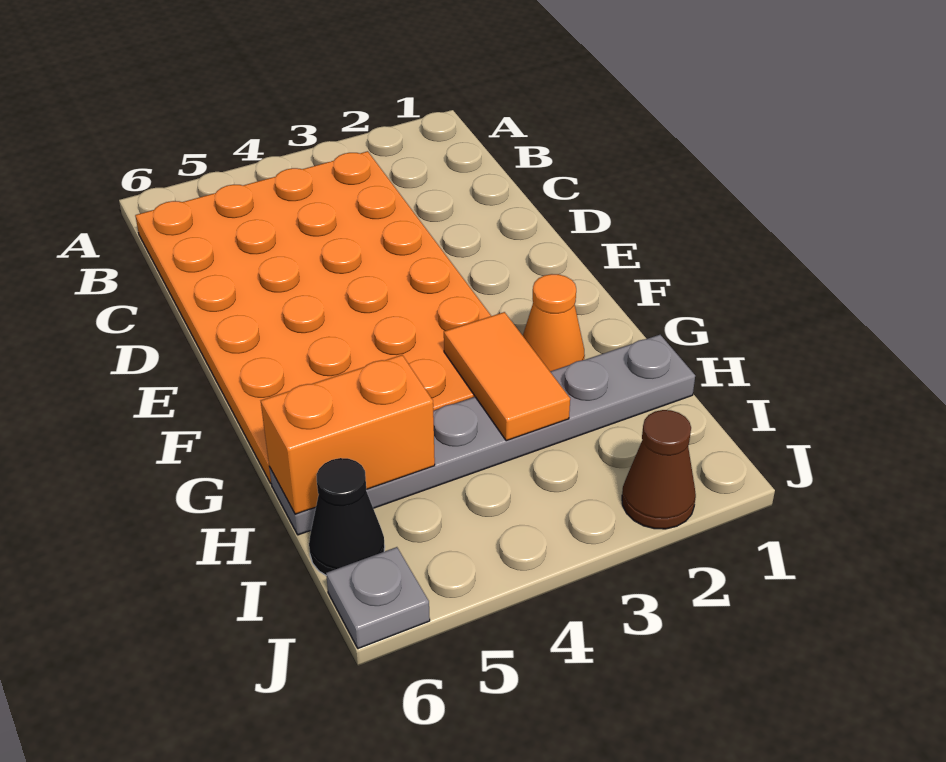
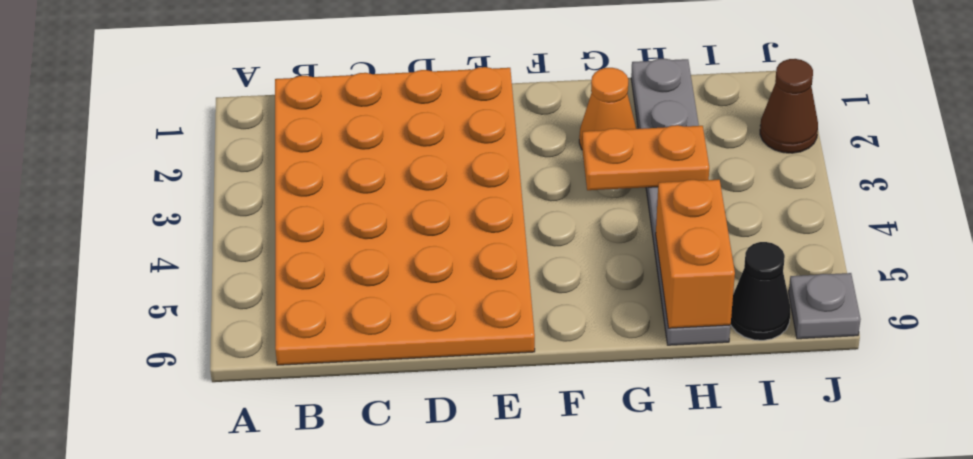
orange plate B3:G6 level 1 -> orange plate B1:E6 level 1
orange tile G3:H3 level 2 -> orange plate G3:H3 level 2

